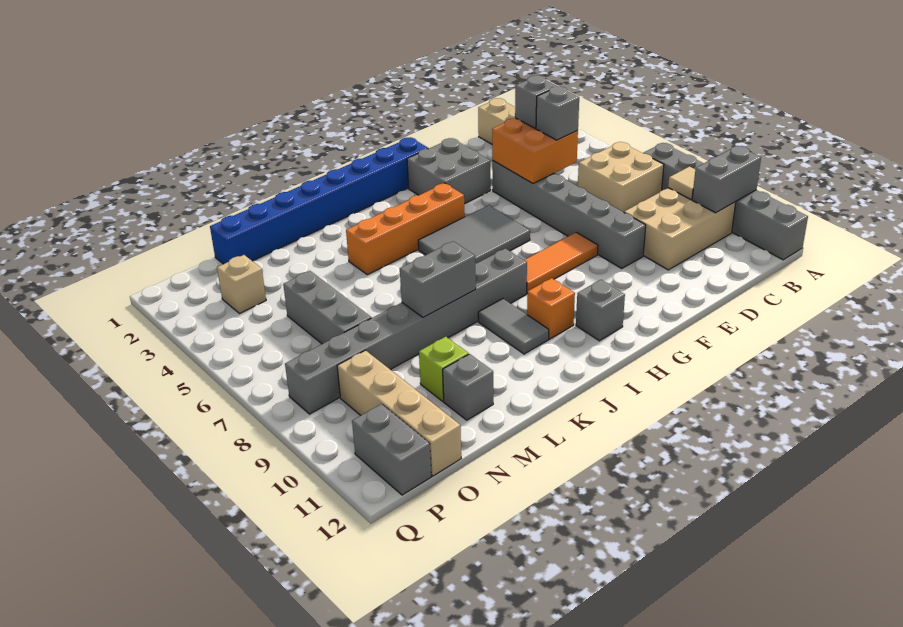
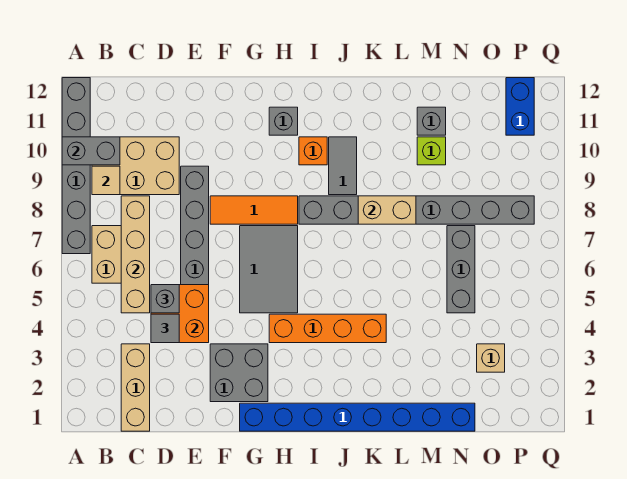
grey brick D4 level 3 -> grey tile D4 level 3
grey tile G5:I6 level 1 -> grey tile G5:H7 level 1
grey brick K8:L8 level 2 -> tan brick K8:L8 level 2
tan brick O9:O12 level 1 -> tan brick C5:C8 level 2
grey brick P11:P12 level 1 -> blue brick P11:P12 level 1

